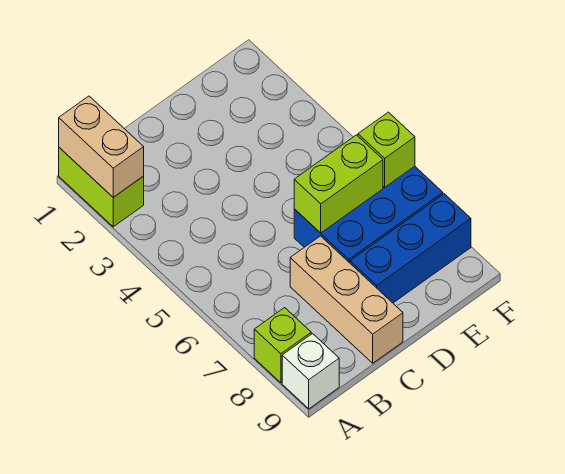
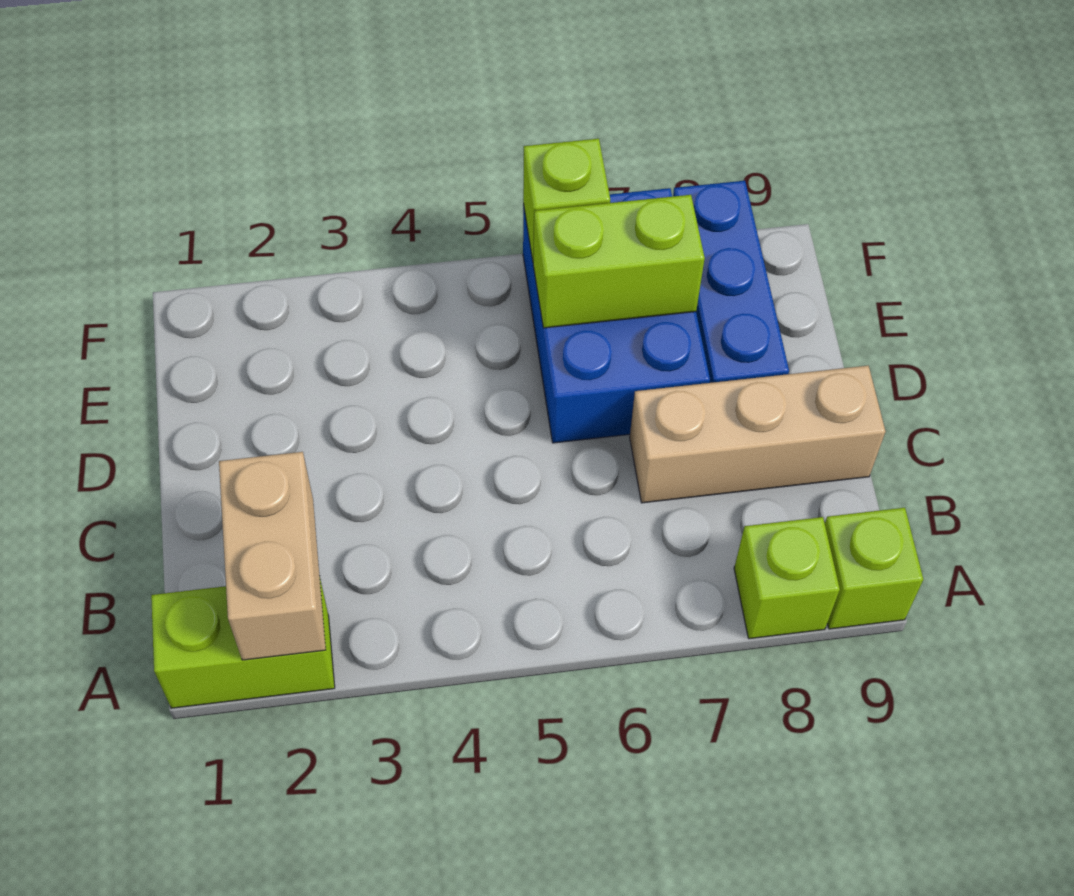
tan brick A1:A2 level 2 -> tan brick A2:B2 level 2
white brick A9 level 1 -> lime brick A9 level 1
lime brick D6:E6 level 2 -> lime brick E6:E7 level 2

